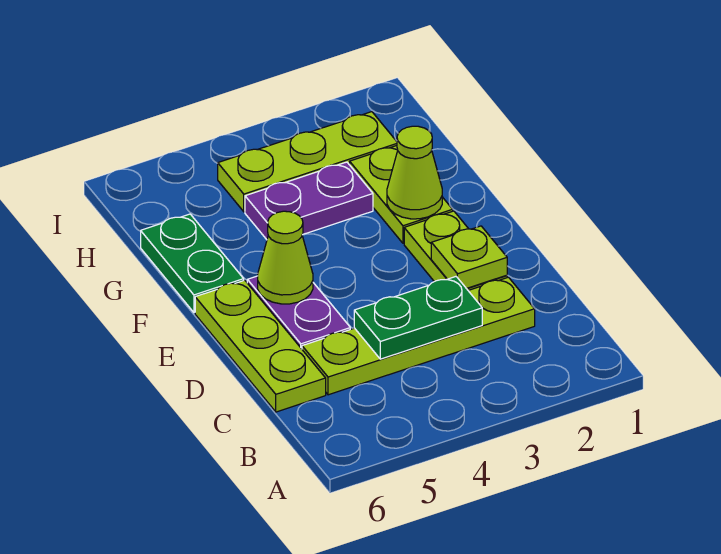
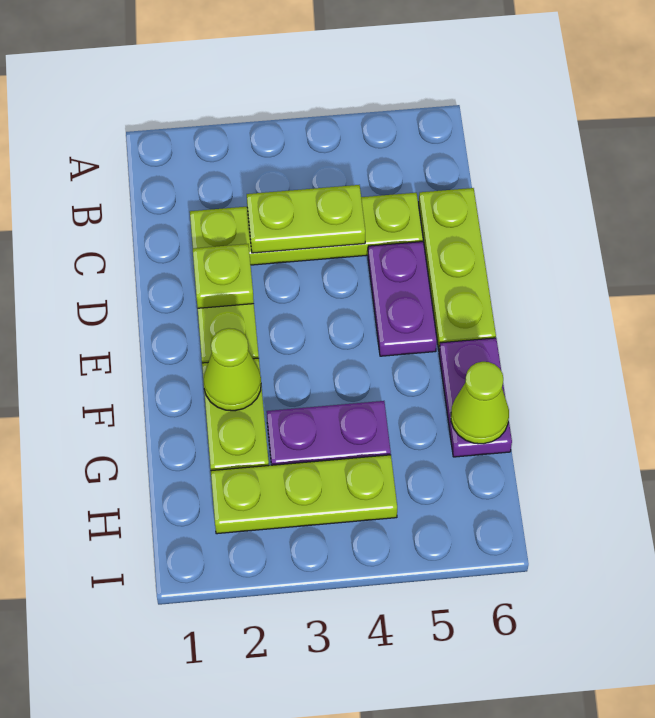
green plate C3:C4 level 2 -> lime plate C3:C4 level 2
lime cone E5 level 2 -> lime cone G6 level 2
green plate F6:G6 level 1 -> purple plate F6:G6 level 1

